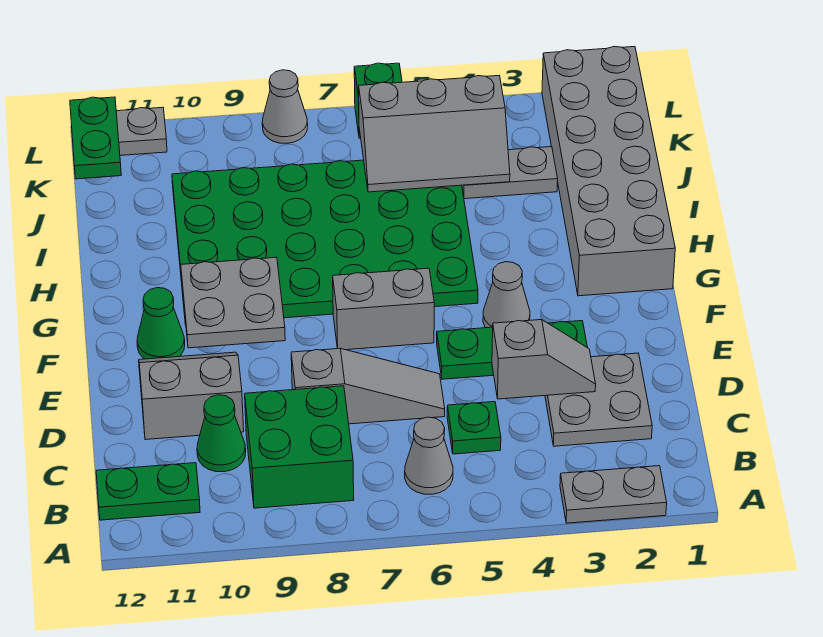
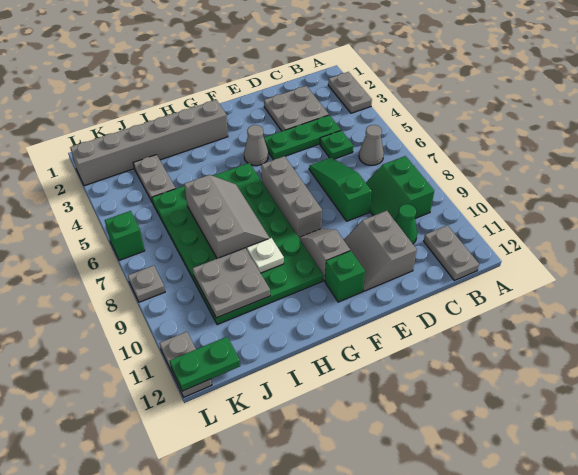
green brick B8:C9 level 1 -> green slope B8:C9 level 1 top B
green plate B11:B12 level 1 -> grey plate B11:B12 level 1
grey slope D3:D4 level 2 top 4 -> grey slope F9:F10 level 1 top 10
grey slope D6:D8 level 1 top 8 -> green slope D6:D8 level 1 top 8
green plate E3:E5 level 1 -> green plate C4:E4 level 1
grey brick F6:F7 level 1 -> grey brick F6:F8 level 1
grey plate F9:G10 level 2 -> grey plate I9:J10 level 2
green cone F11 level 1 -> green brick F11 level 1
grey brick G1:L2 level 1 -> grey brick G2:L2 level 1
none -> white plate H9 level 2
grey slope J4:K6 level 2 top K -> grey slope H6:I8 level 2 top I
grey cone L8 level 1 -> grey plate L8 level 1

